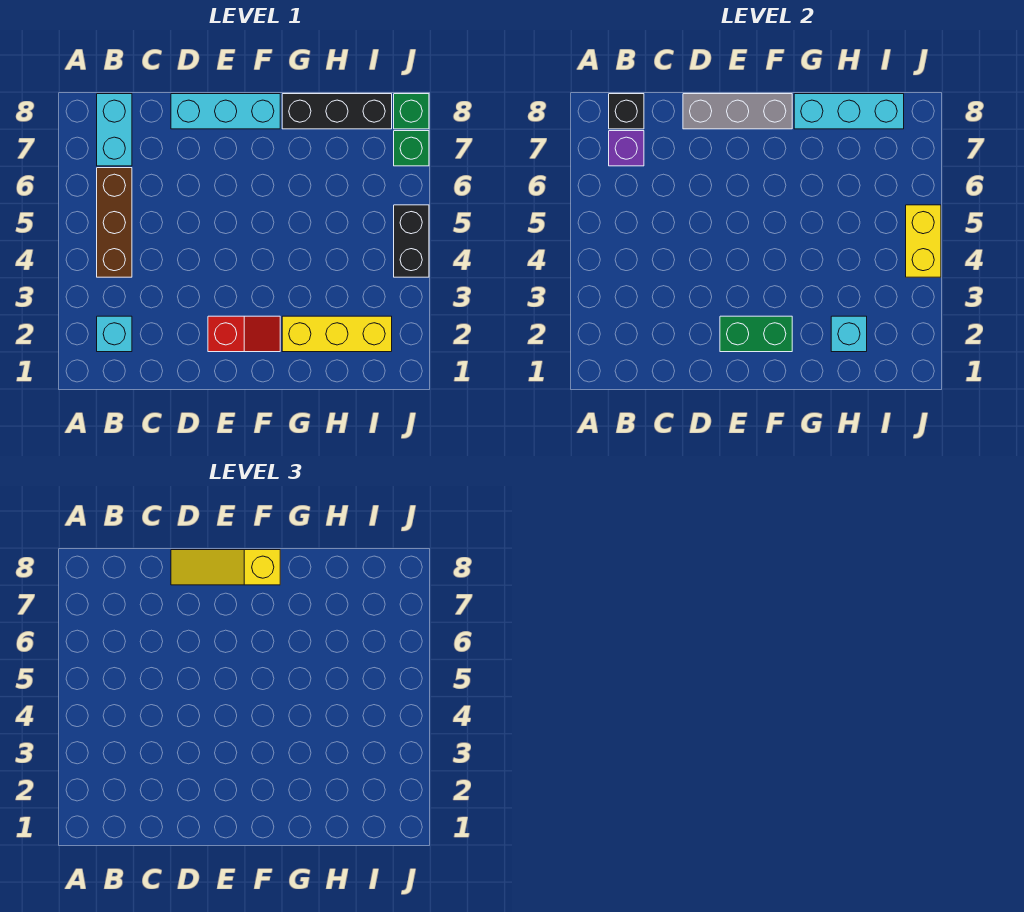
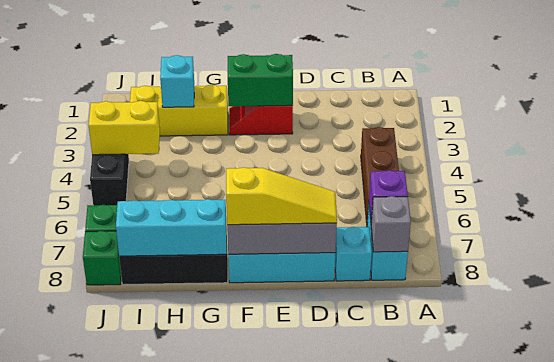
cyan brick B2 level 1 -> cyan brick C8 level 1
black brick B8 level 2 -> grey brick B8 level 2
yellow brick J4:J5 level 2 -> yellow brick I4:J4 level 2

